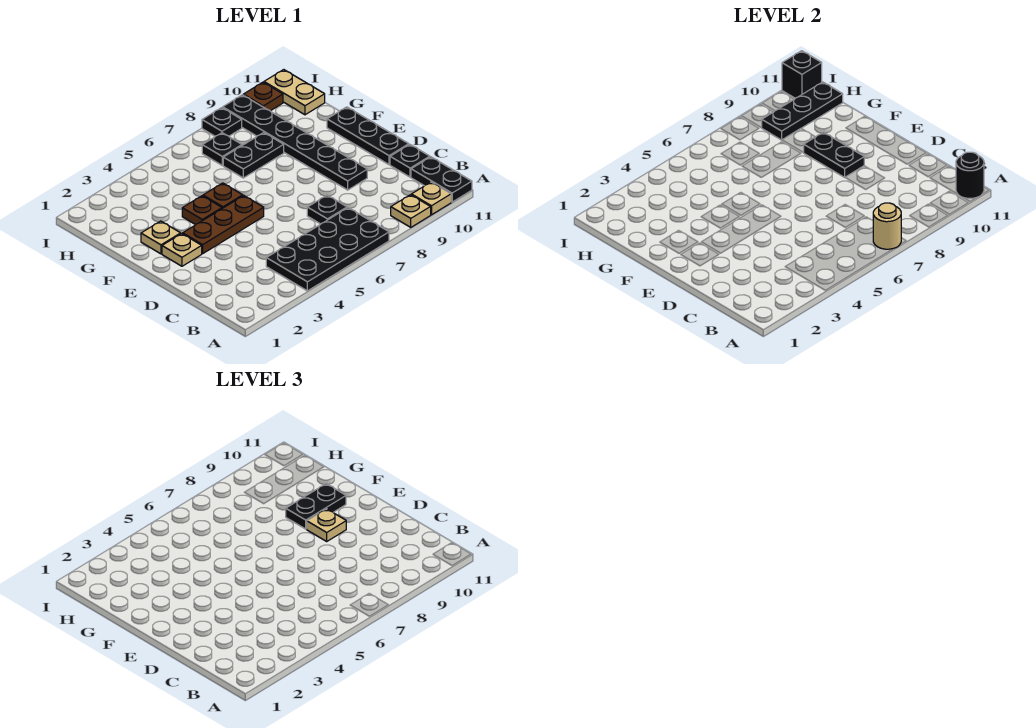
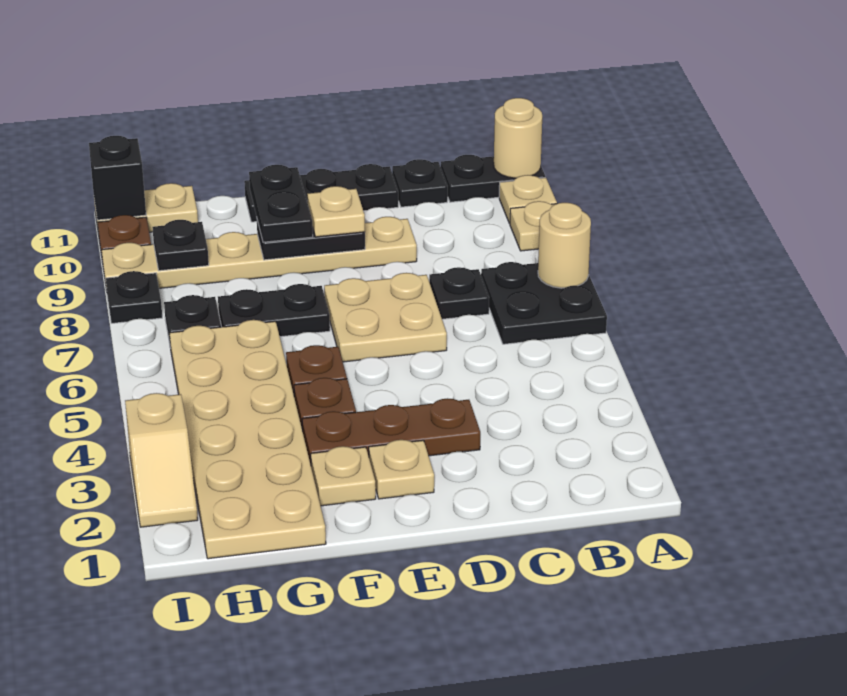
black plate A4:B7 level 1 -> black plate A6:B7 level 1
black round brick A11 level 2 -> tan round brick A11 level 2
none -> tan plate D6:E7 level 1
black plate D9:I9 level 1 -> tan plate D9:I9 level 1
brown plate E3:E5 level 1 -> brown plate D3:F3 level 1
none -> tan plate G1:H6 level 1
black plate G7:G8 level 1 -> black plate F7:G7 level 1
black plate H9:H11 level 2 -> black plate H9 level 2
none -> tan slope I2:I3 level 1 top 3

